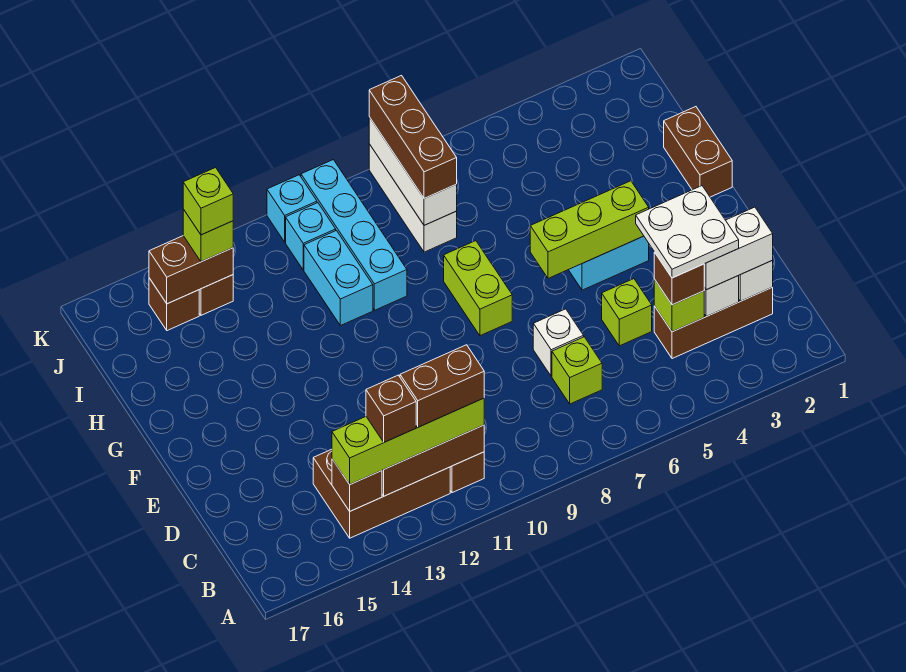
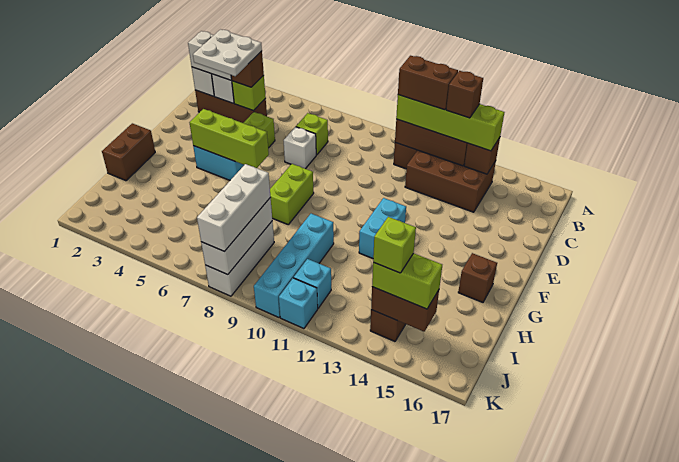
cyan brick H11:I11 level 1 -> cyan brick F12:G12 level 1
brown brick I8:K8 level 3 -> white brick I8:K8 level 3
lime brick J14 level 3 -> lime brick J14:J15 level 3
brown brick J15 level 1 -> brown brick G16 level 1

